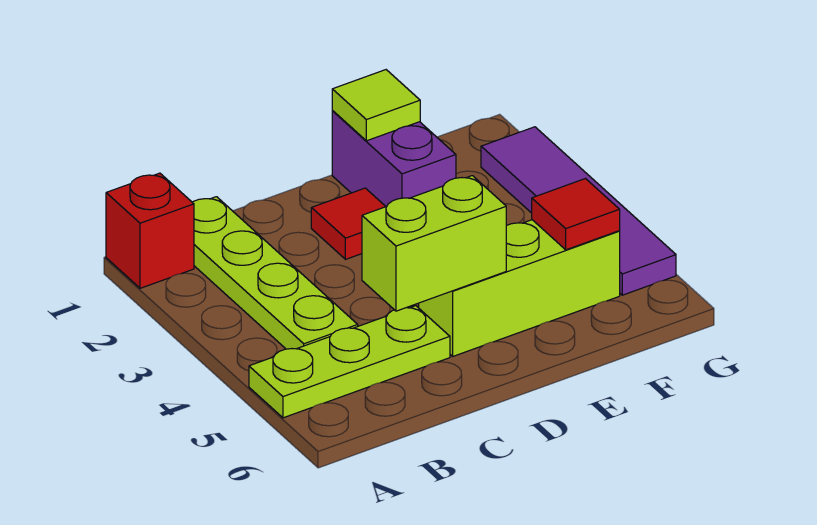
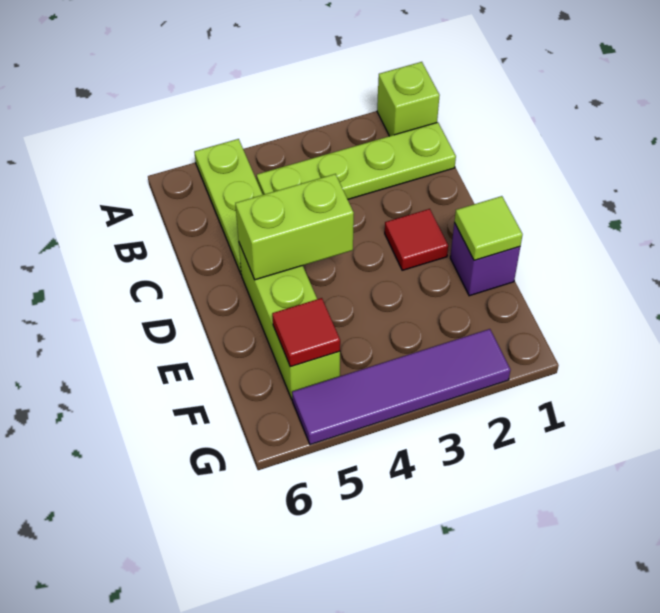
red brick A1 level 1 -> lime brick A1 level 1
lime brick C5:D5 level 2 -> lime brick D4:D5 level 2
purple brick E1:E2 level 1 -> purple brick E1 level 1

